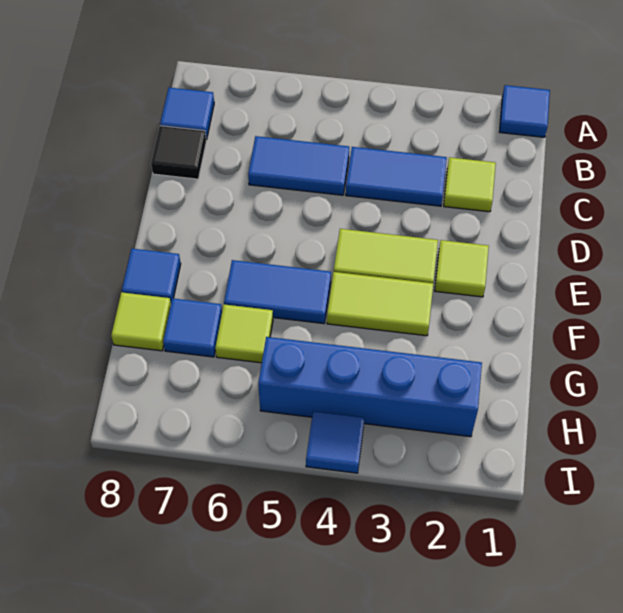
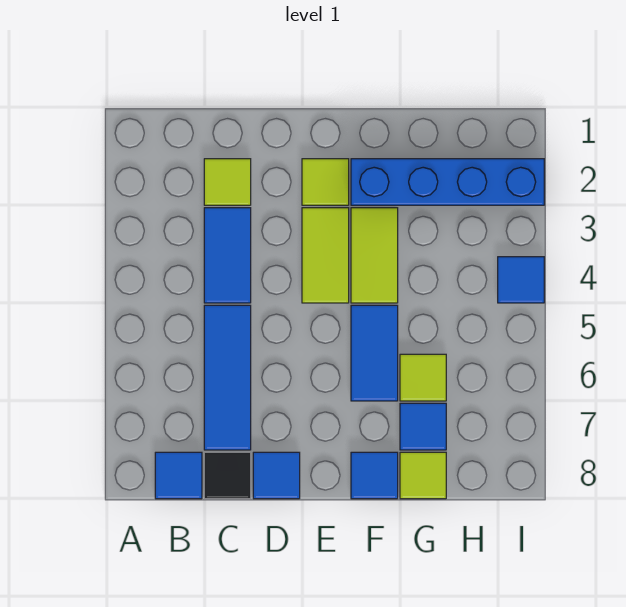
blue tile A1 level 1 -> blue tile D8 level 1
blue tile C5:C6 level 1 -> blue tile C5:C7 level 1
blue brick H2:H5 level 1 -> blue brick F2:I2 level 1

